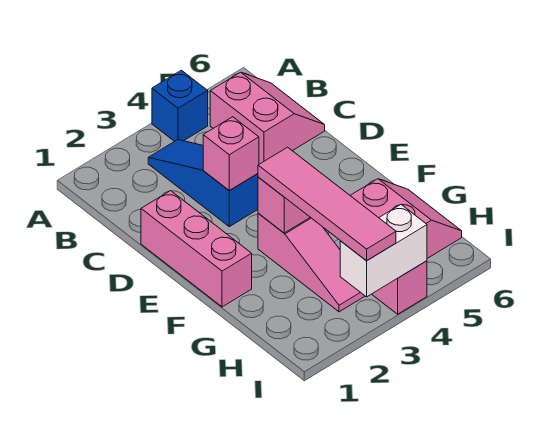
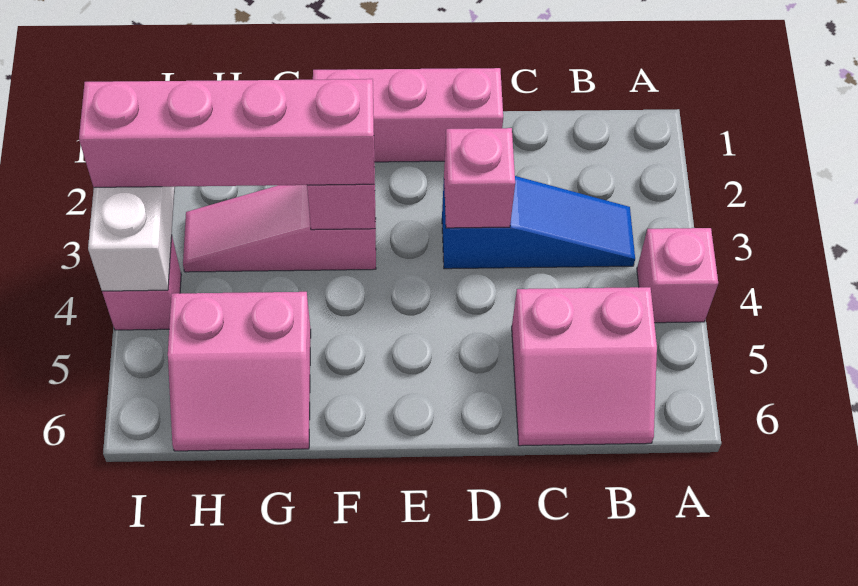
blue brick A4 level 1 -> pink brick A4 level 1
pink tile F3:I3 level 3 -> pink brick F3:I3 level 3

